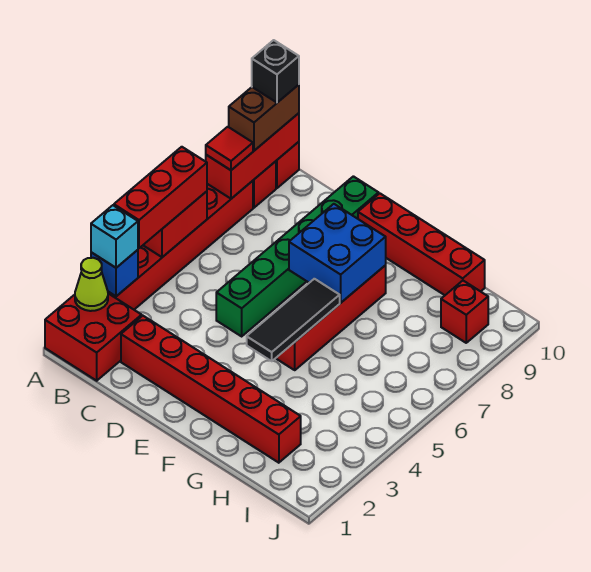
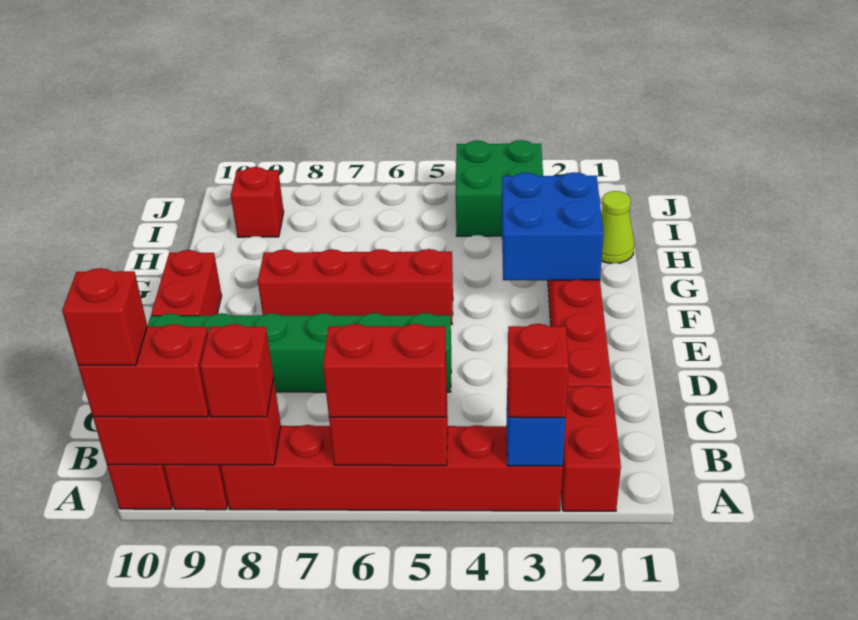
red brick A1:B2 level 1 -> red brick A2:B2 level 1
lime cone A2 level 2 -> lime cone H1 level 1
cyan brick A3 level 3 -> red brick A3 level 3
red brick A4:A6 level 3 -> red brick A5:A6 level 3
red tile A8 level 3 -> red brick A8 level 3
brown brick A9:A10 level 3 -> red brick A9:A10 level 3
black brick A10 level 4 -> red brick A10 level 4
blue brick E7:F8 level 2 -> blue brick F2:G3 level 2
red brick E10:H10 level 1 -> red brick E10:F10 level 1
black tile F4:F6 level 2 -> none
none -> green brick I3:J4 level 1

